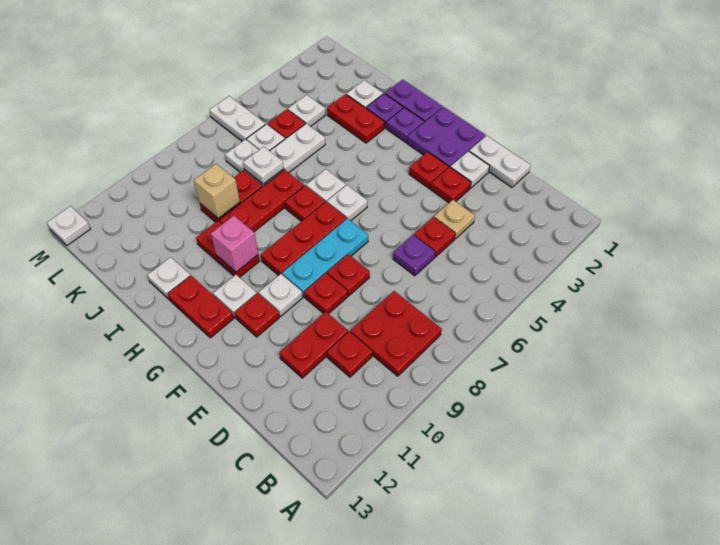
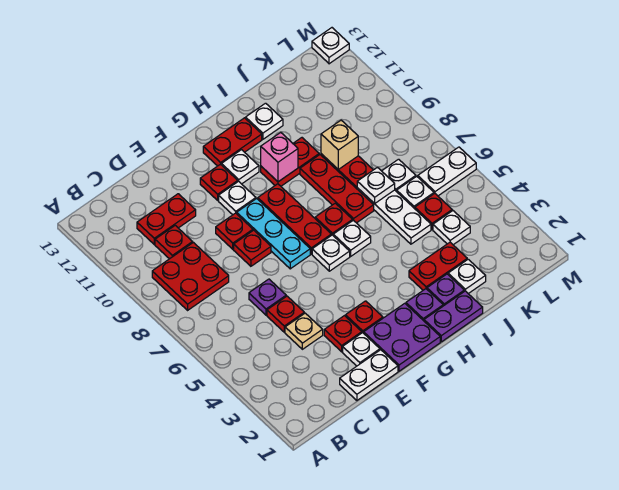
red plate D10:D11 level 1 -> red plate C11:D11 level 1

